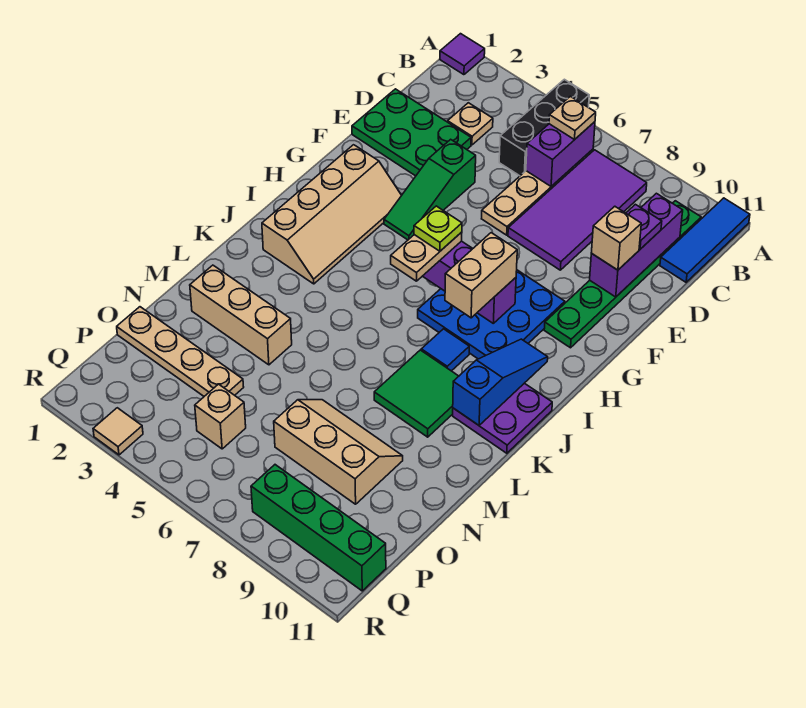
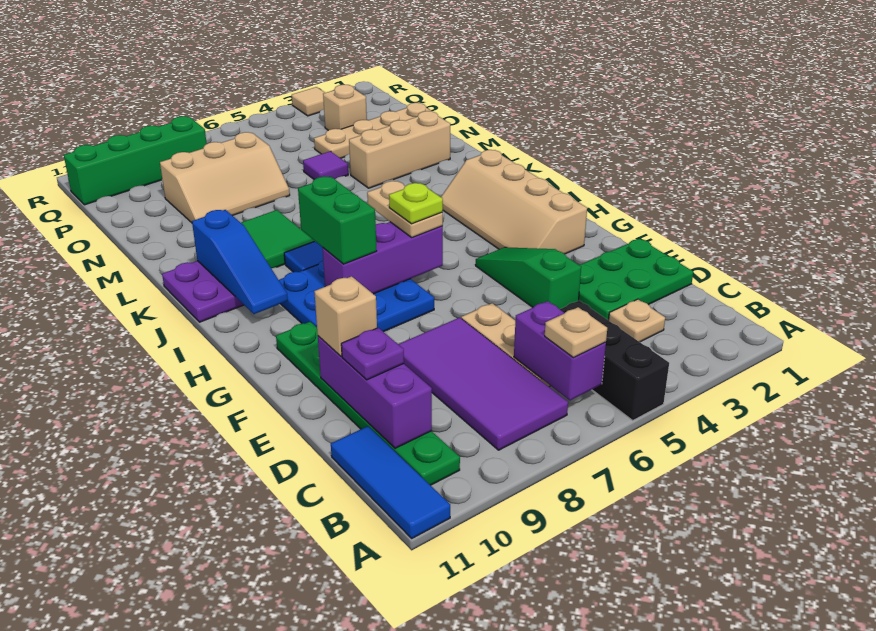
purple tile A1 level 1 -> purple tile N5 level 1
tan brick H8:I8 level 3 -> green brick H8:I8 level 3
tan brick P5 level 1 -> tan brick P3 level 1

